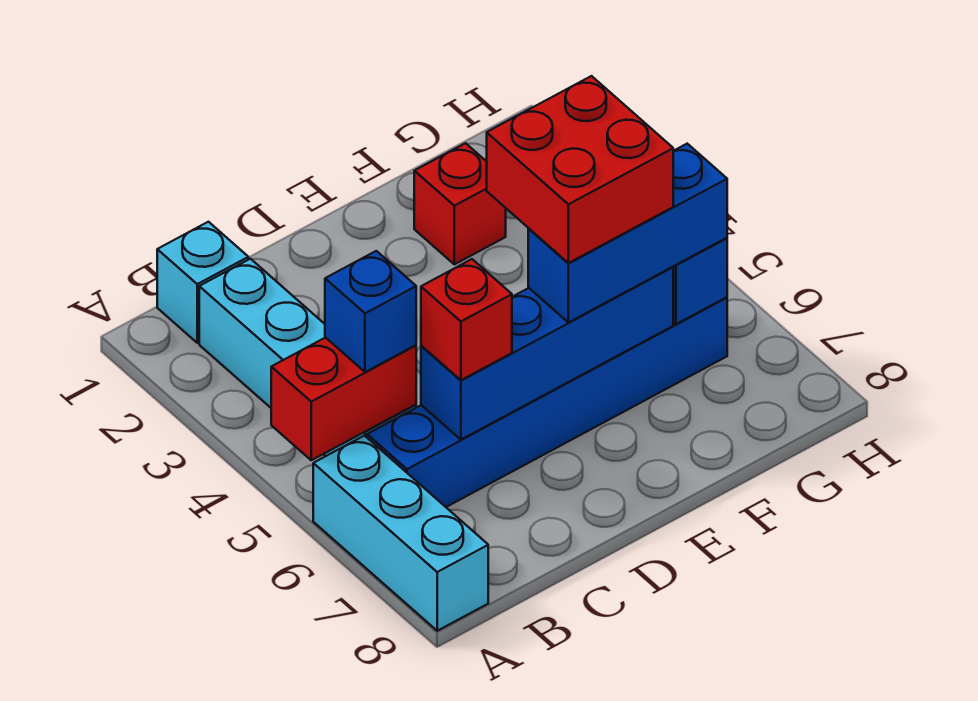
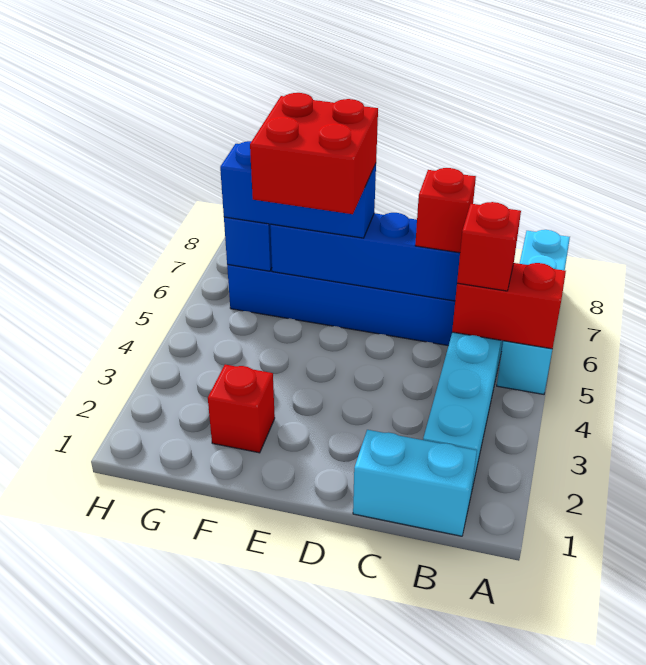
cyan brick A6:A8 level 1 -> cyan brick A5:A8 level 1
cyan brick B1 level 1 -> cyan brick B1:C1 level 1
blue brick B5 level 3 -> red brick B5 level 3

